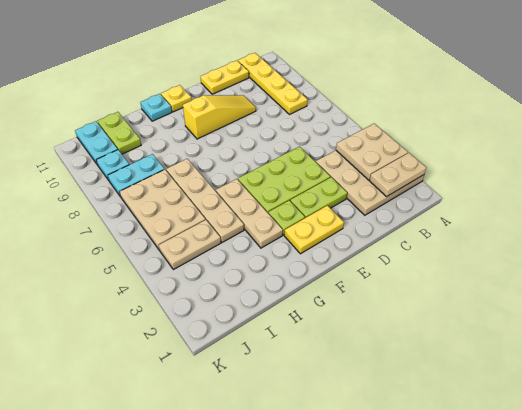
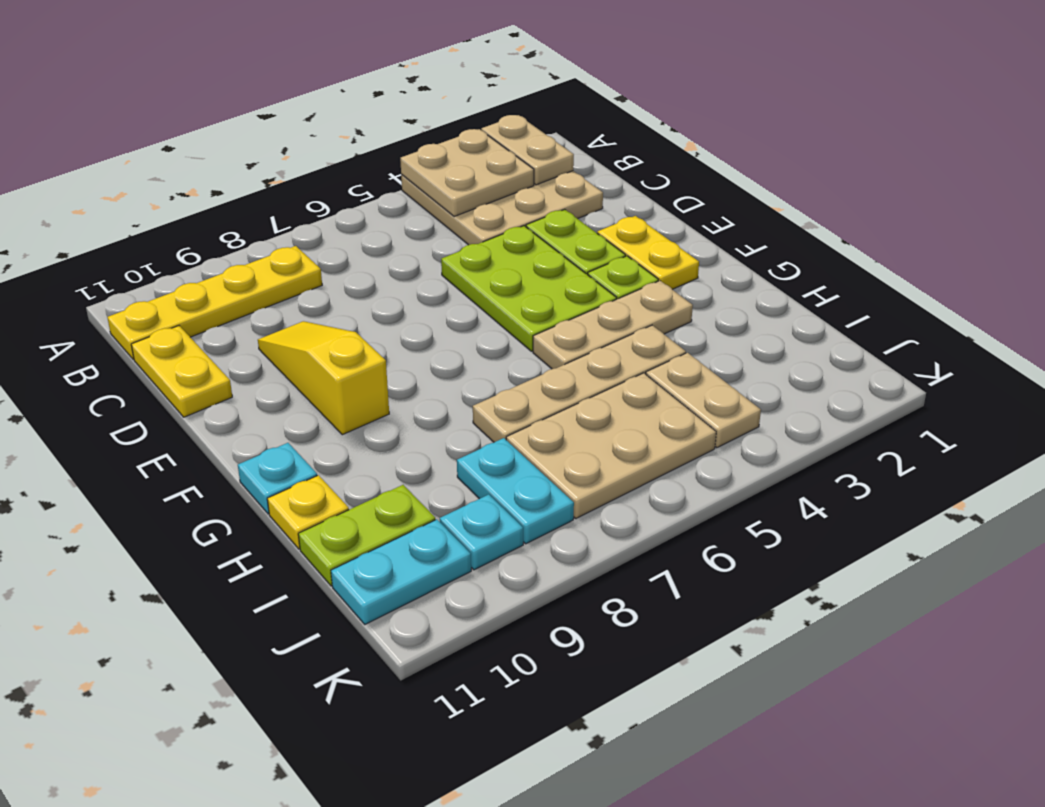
yellow plate F11 level 1 -> yellow plate H11 level 1

